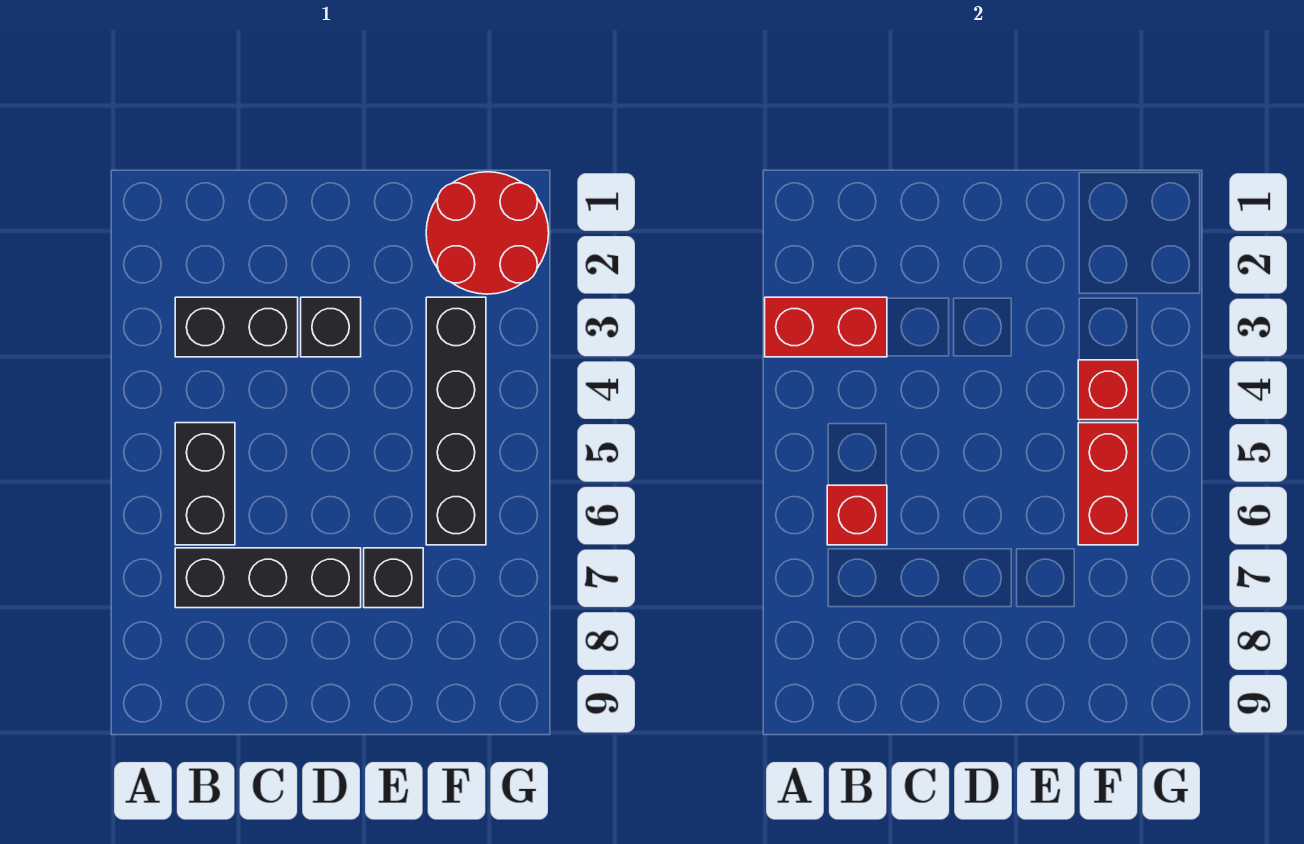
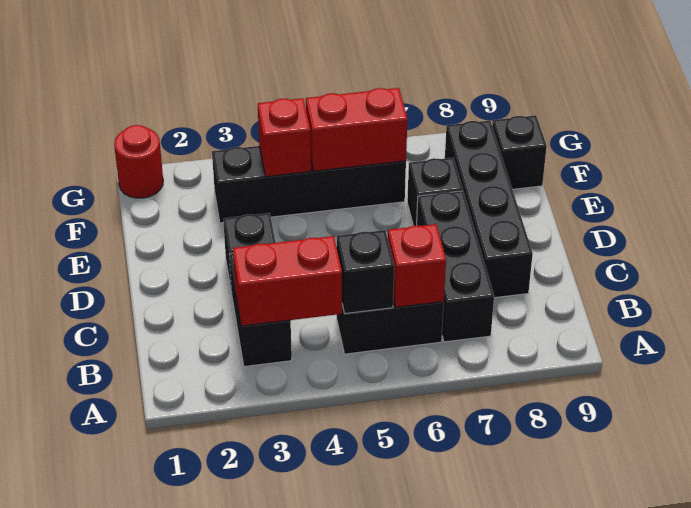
red brick A3:B3 level 2 -> red brick B3:B4 level 2
none -> black brick B5 level 2
none -> black brick C8:F8 level 1
red round brick F1:G2 level 1 -> red round brick G1 level 1
none -> black brick F9 level 1

